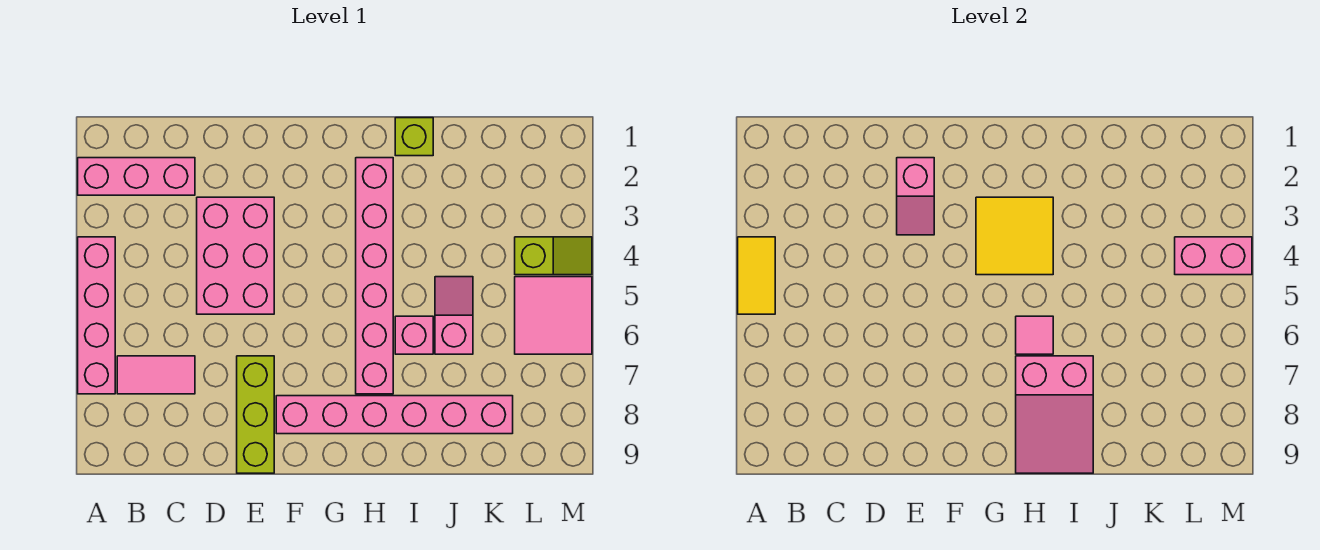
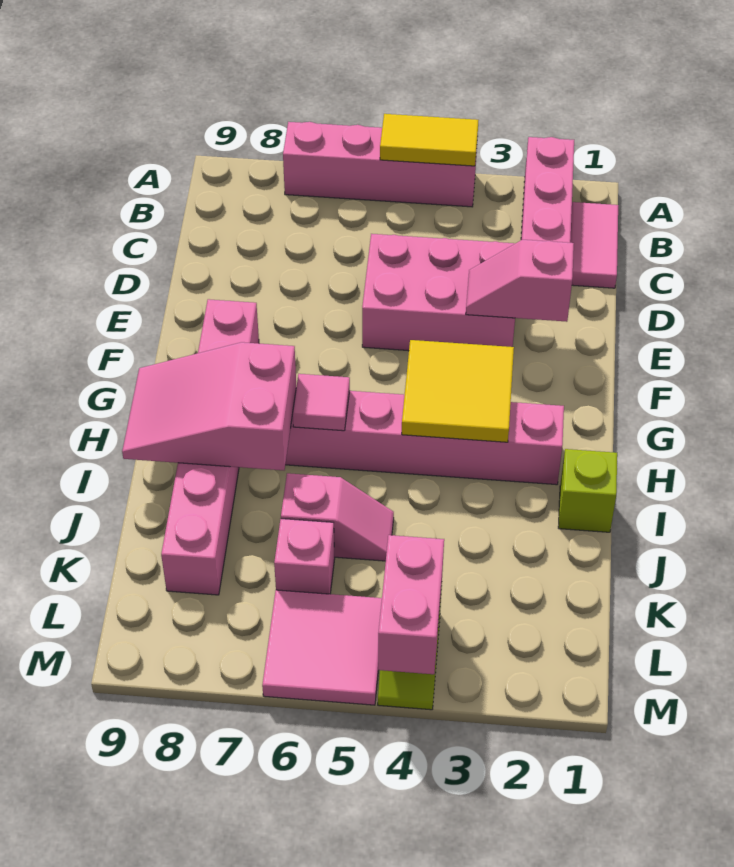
pink tile B7:C7 level 1 -> pink tile B1:C1 level 1
lime brick E7:E9 level 1 -> none
pink brick I6 level 1 -> pink brick K6 level 1

